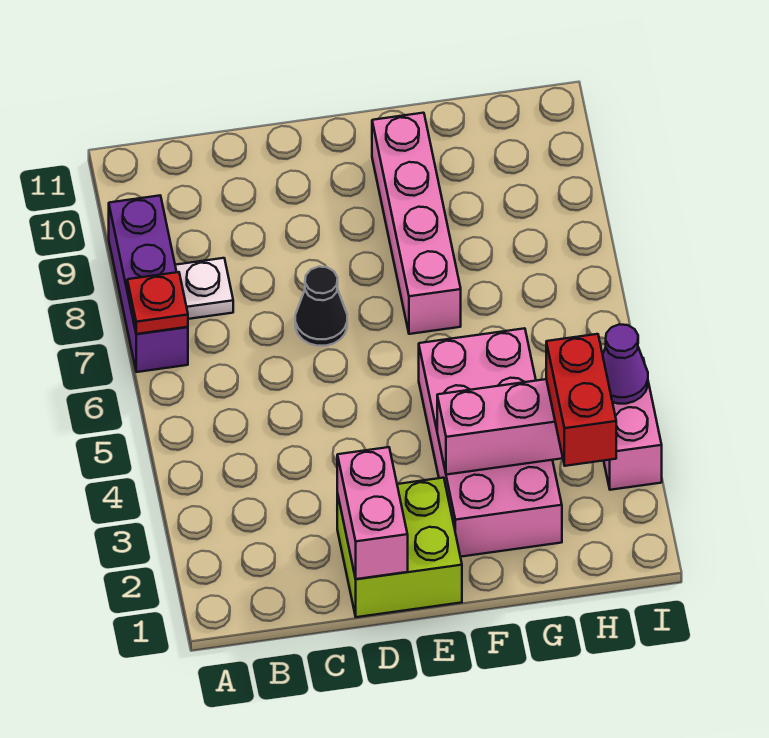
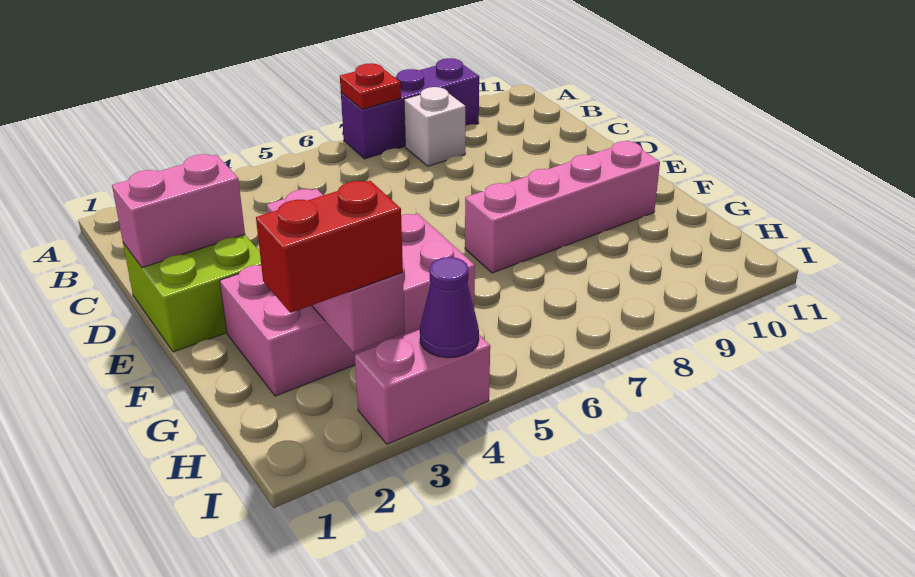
white plate B8 level 1 -> white brick B8 level 1
black cone D7 level 1 -> none

